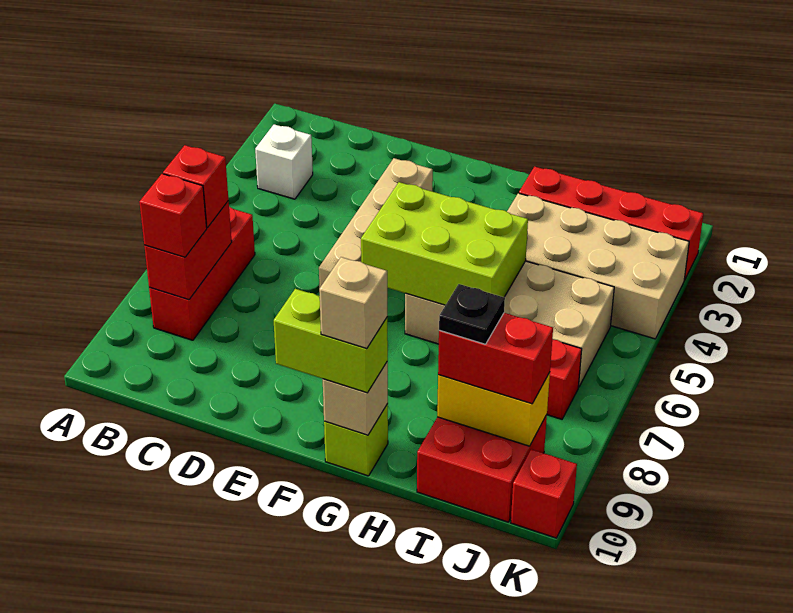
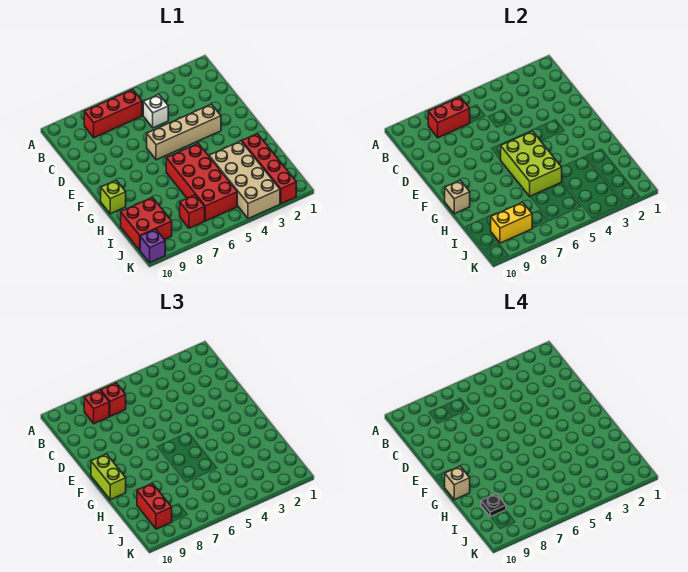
white brick B3 level 1 -> white brick C5 level 1
tan brick G5:J6 level 1 -> red brick G5:J6 level 1
yellow brick I9:J9 level 2 -> yellow brick J8:J9 level 2
red brick K10 level 1 -> purple brick K10 level 1

